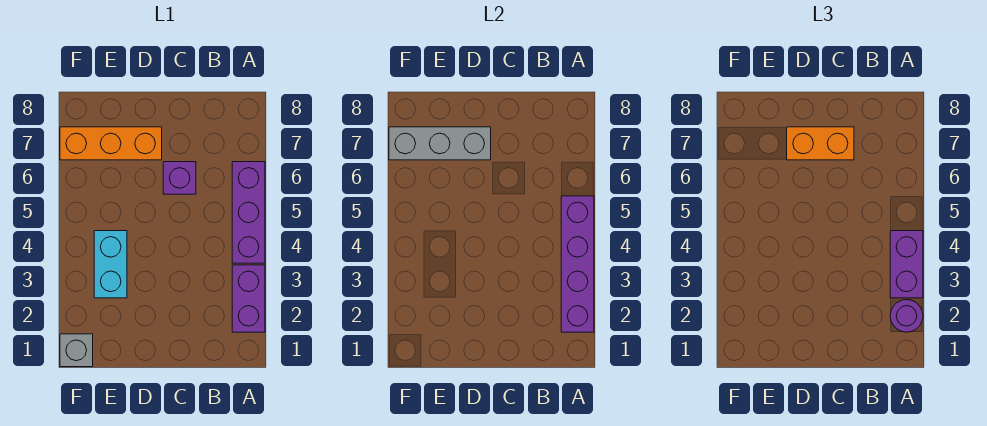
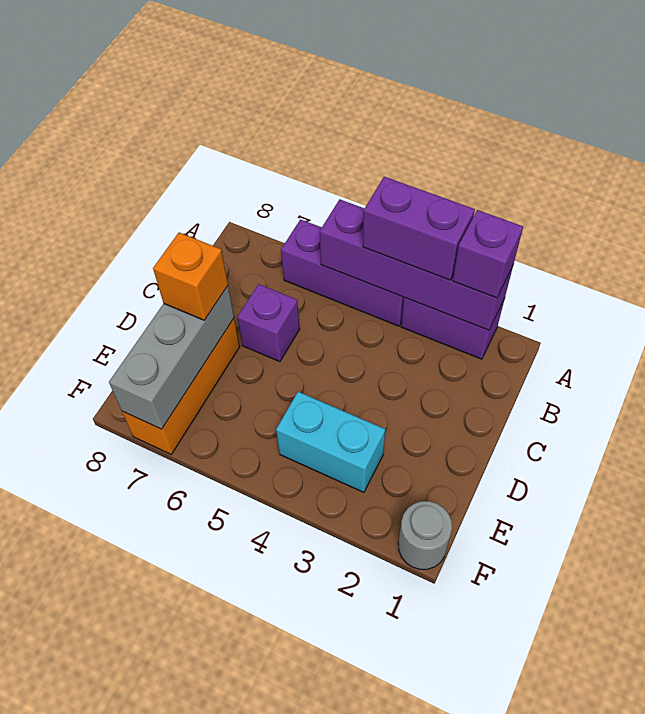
purple round brick A2 level 3 -> purple brick A2 level 3
orange brick C7:D7 level 3 -> orange brick D7 level 3
grey brick F1 level 1 -> grey round brick F1 level 1

